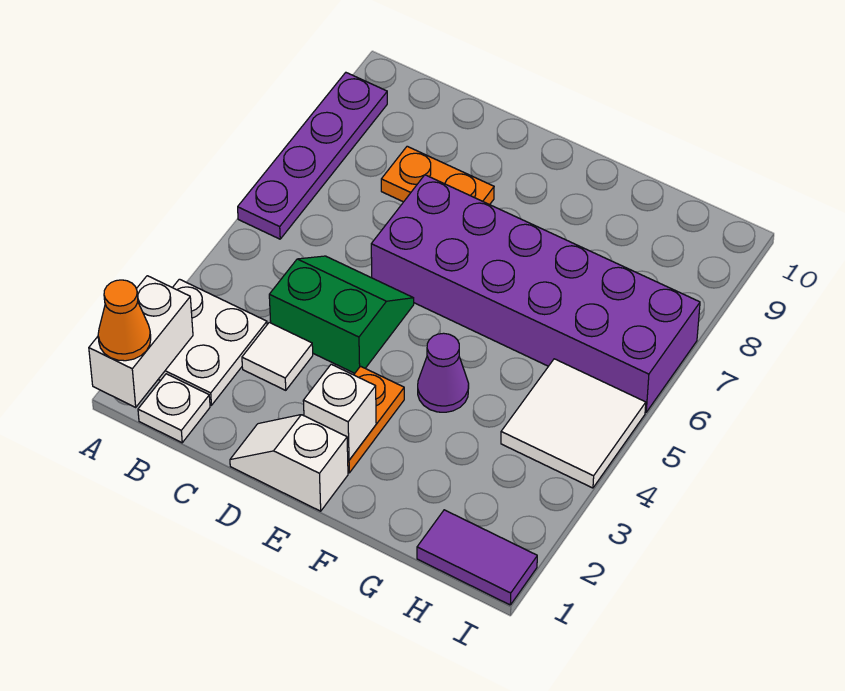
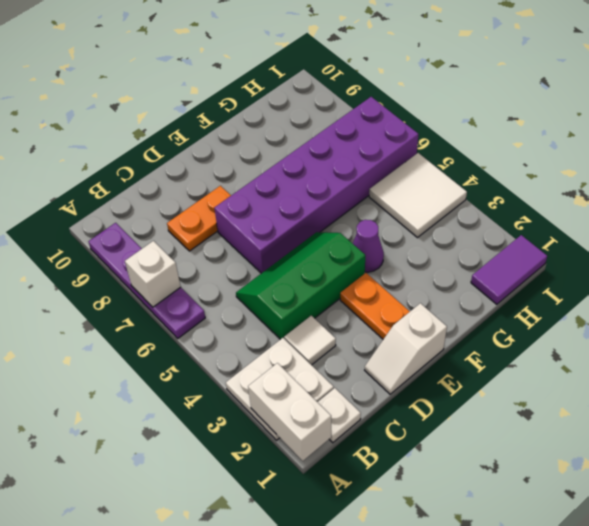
orange cone A1 level 3 -> none
green slope C4:D5 level 1 top 4 -> green slope C4:E5 level 1 top 4
white brick E2 level 2 -> white brick A7 level 2

